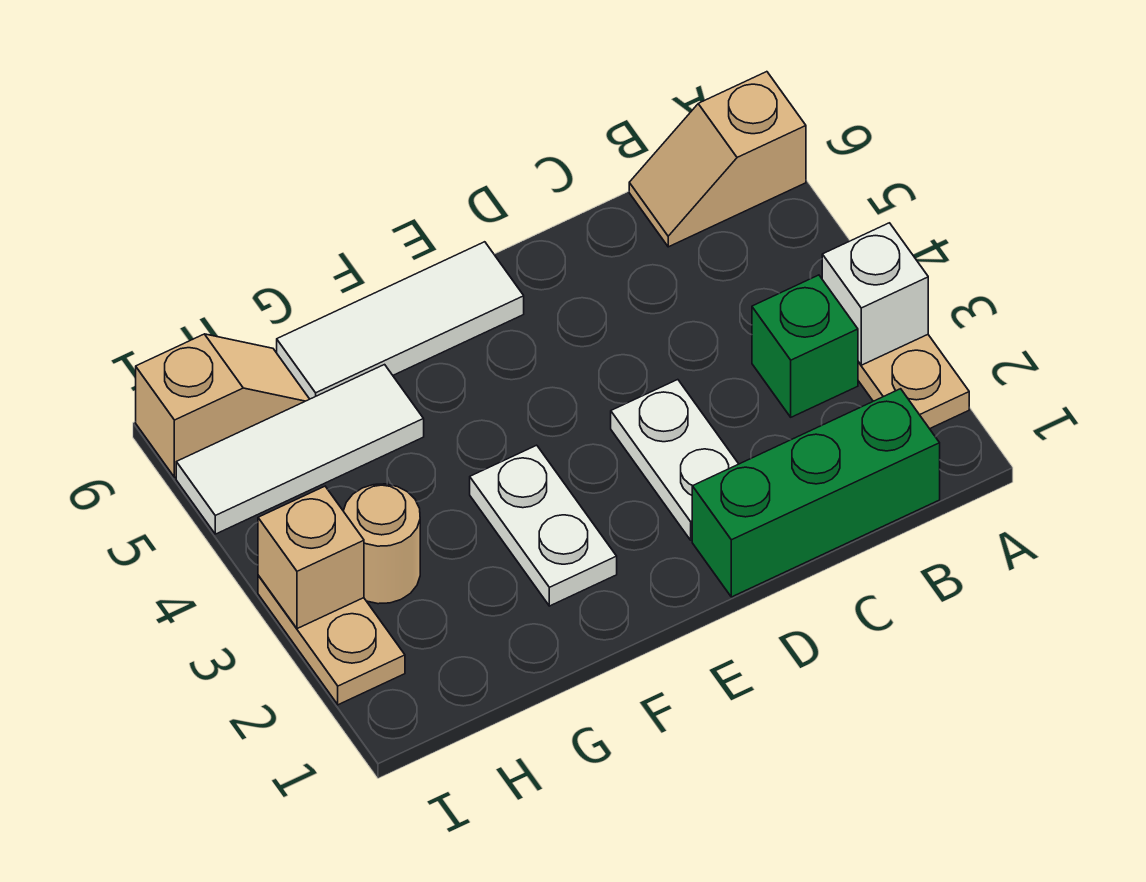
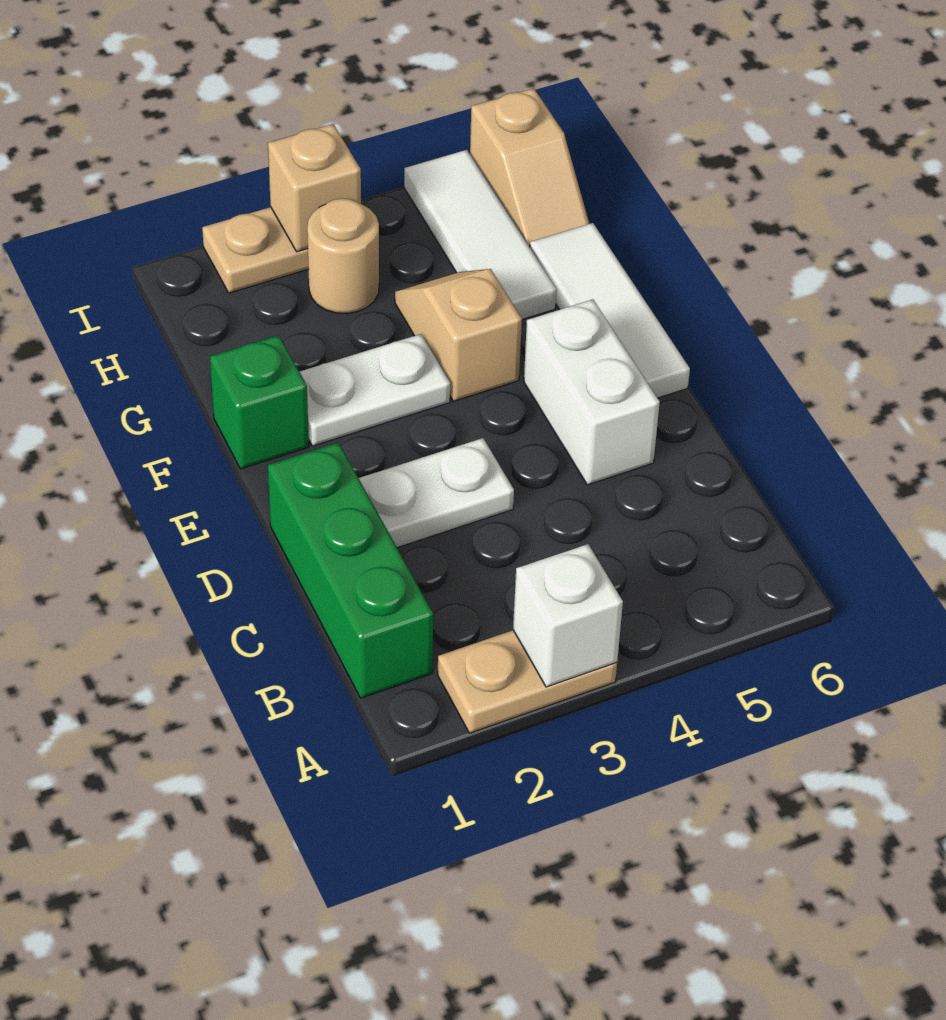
tan slope A6:B6 level 1 top A -> tan slope F4:G4 level 1 top F
green brick B3 level 1 -> green brick F1 level 1
none -> white brick D5:E5 level 1

